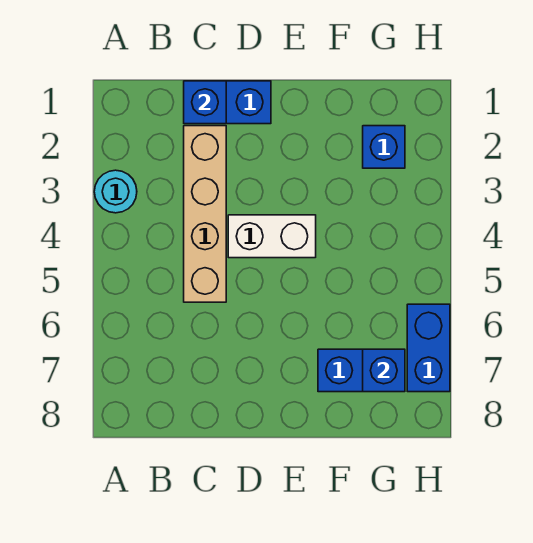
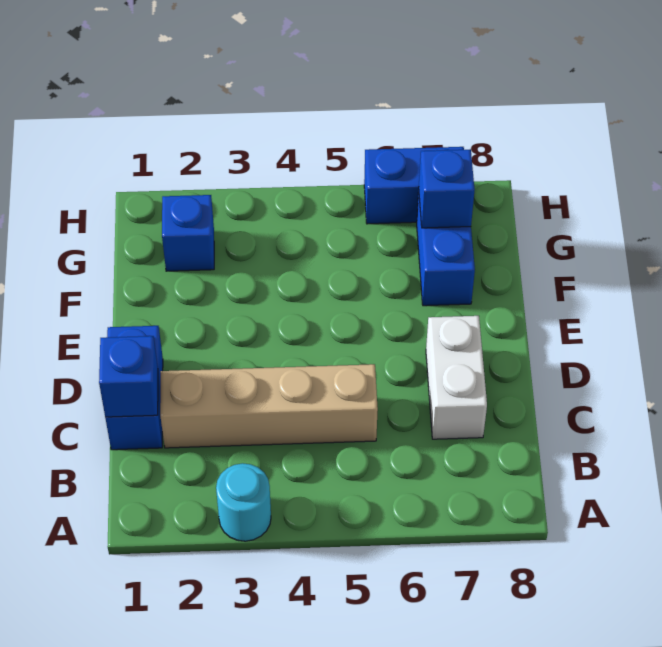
white brick D4:E4 level 1 -> white brick C7:D7 level 1

